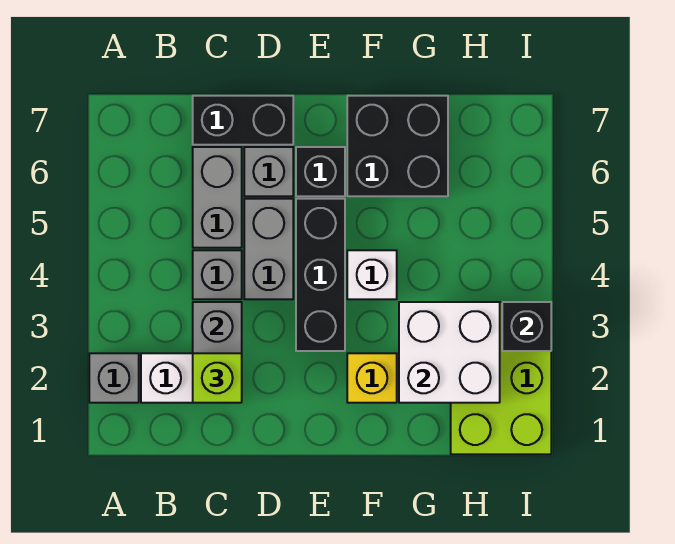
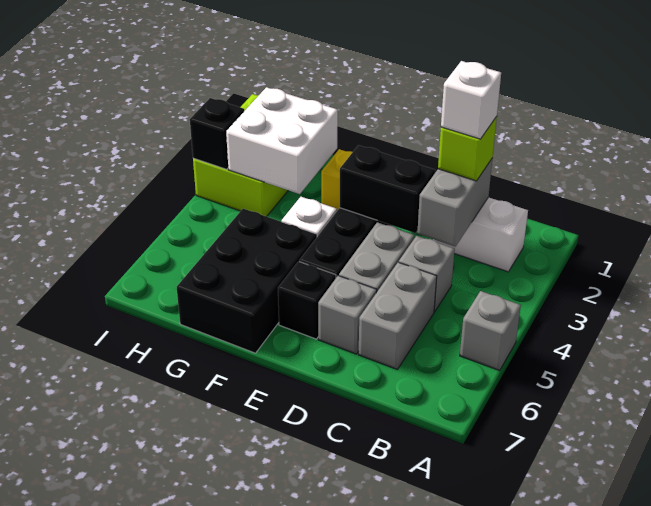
grey brick A2 level 1 -> grey brick A5 level 1
none -> white brick C2 level 4
black brick C7:D7 level 1 -> black brick D3:E3 level 2
black brick F6:G7 level 1 -> black brick F5:G7 level 1

